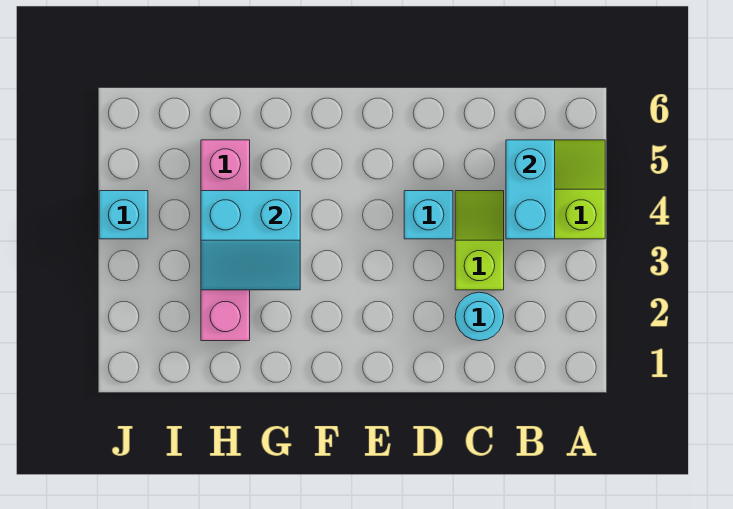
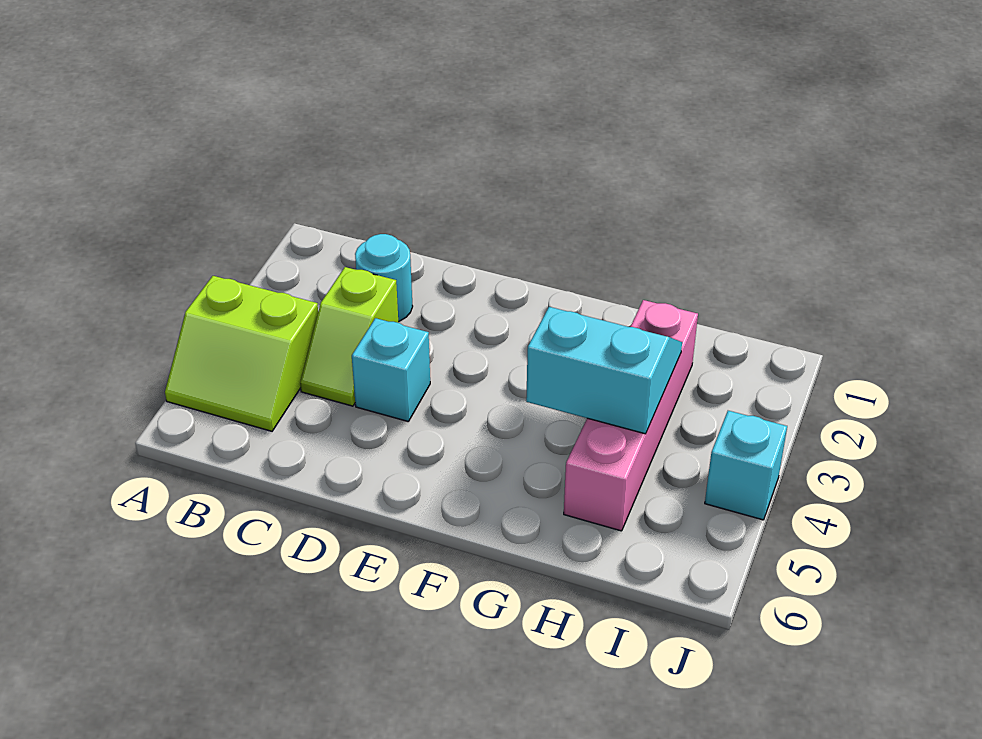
cyan brick B4:B5 level 2 -> none

